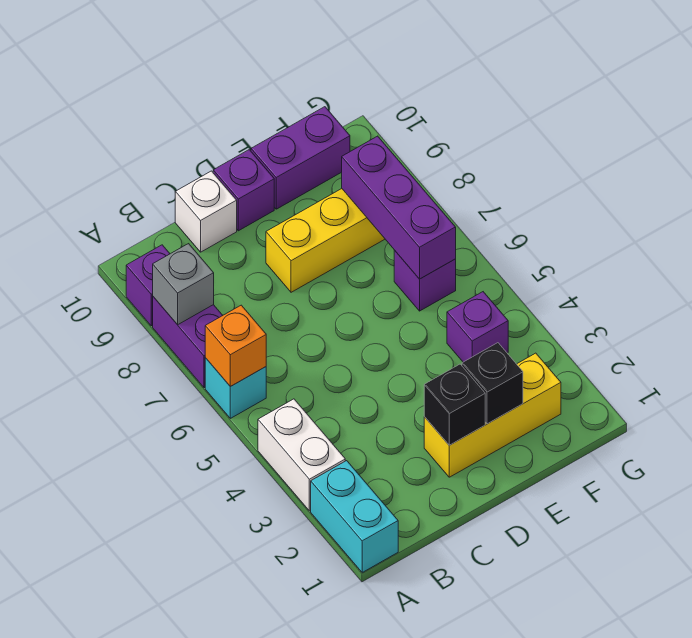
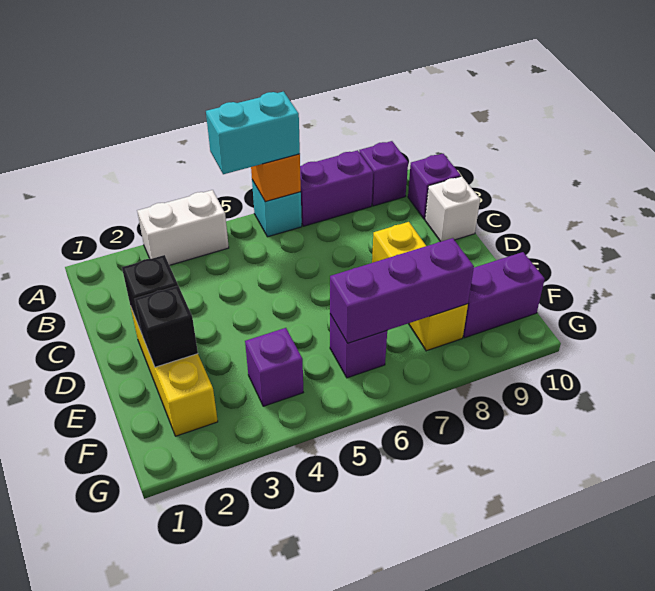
cyan brick A1:A2 level 1 -> cyan brick A5:A6 level 3
grey brick A8 level 2 -> none
purple brick D10 level 1 -> purple brick B10 level 1
purple brick E10:F10 level 1 -> purple brick F9:F10 level 1

